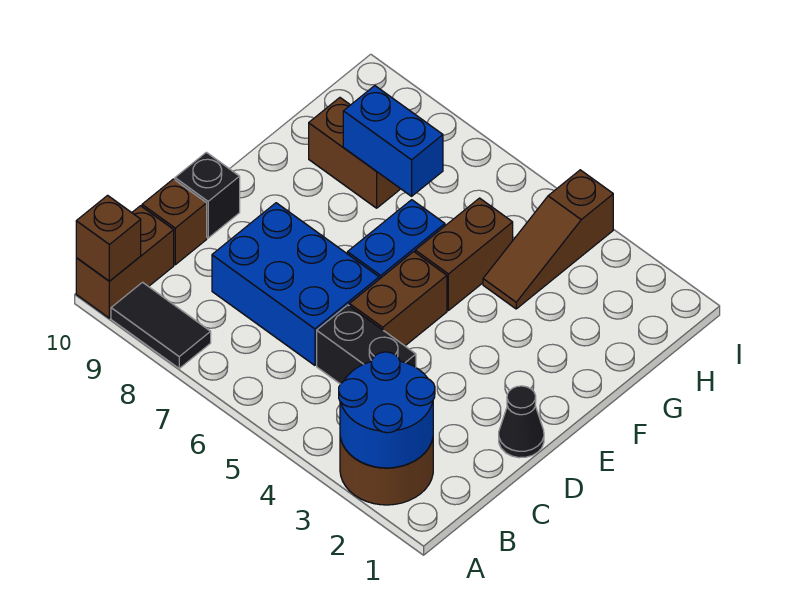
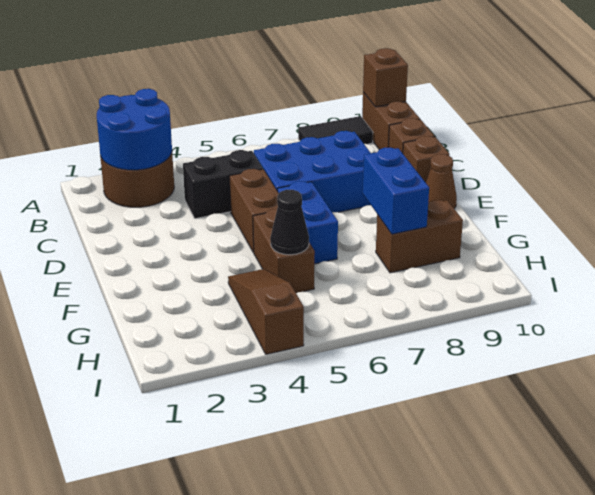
black cone D1 level 1 -> black cone G5 level 2
black brick D10 level 1 -> brown brick D10 level 1
none -> brown cone E10 level 1
blue brick G7:G8 level 2 -> blue brick F8:G8 level 2

